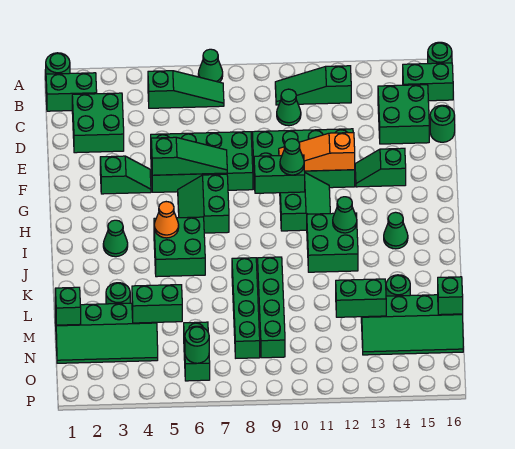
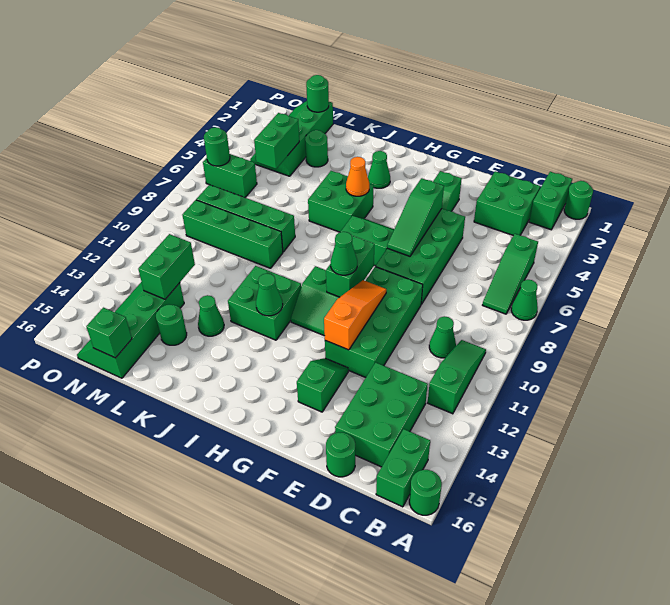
green brick C14:D15 level 1 -> green brick C13:D15 level 1
green cone I14 level 1 -> green cone K13 level 1
green brick M1 level 2 -> green round brick M1 level 2

